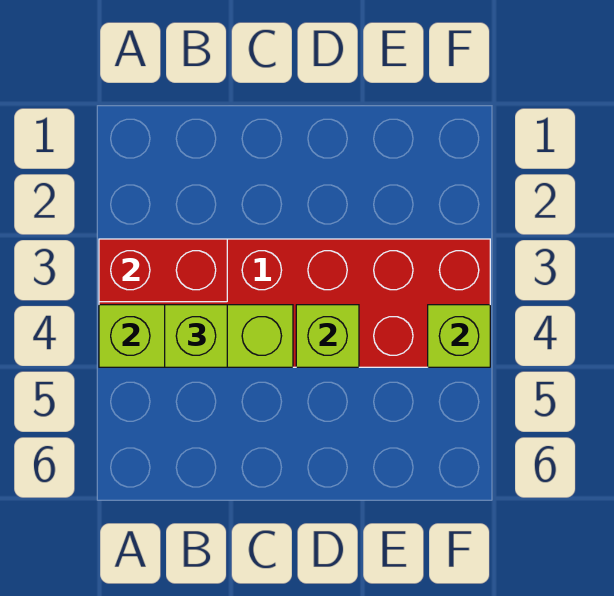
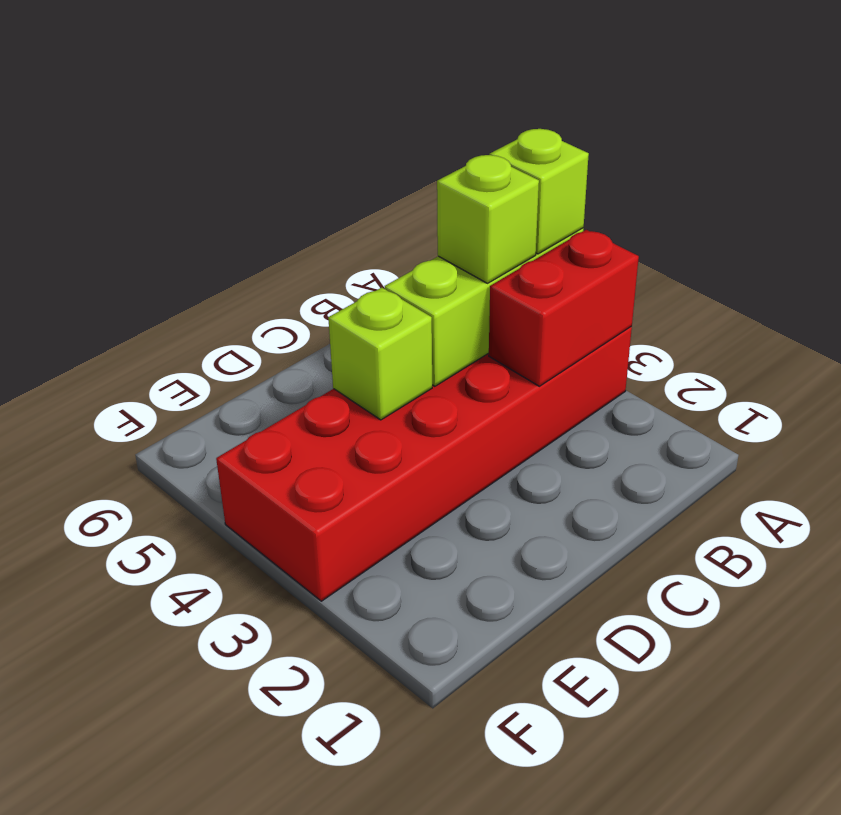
lime brick F4 level 2 -> lime brick A4 level 3

